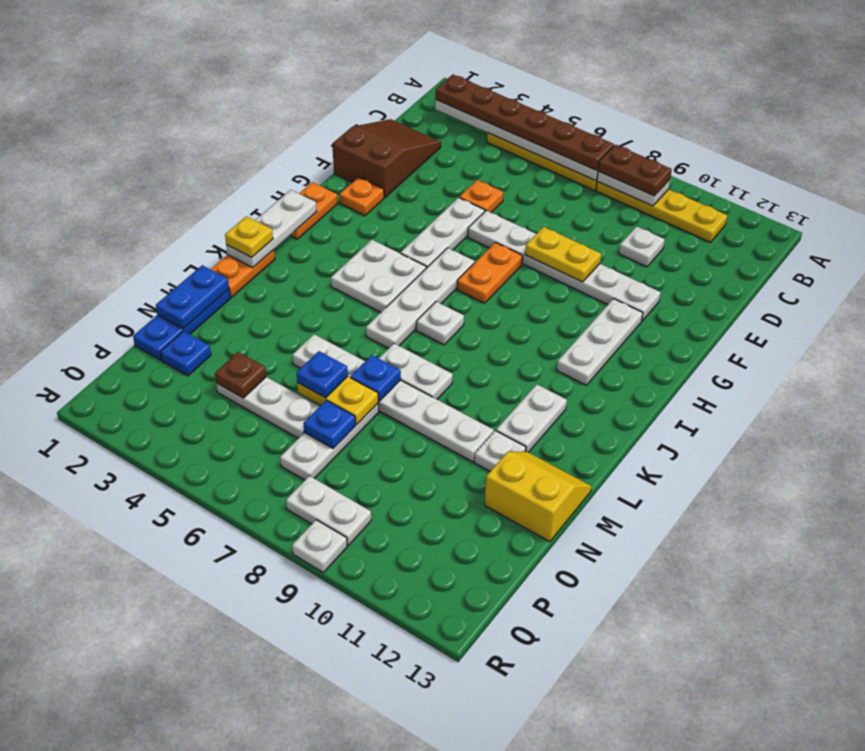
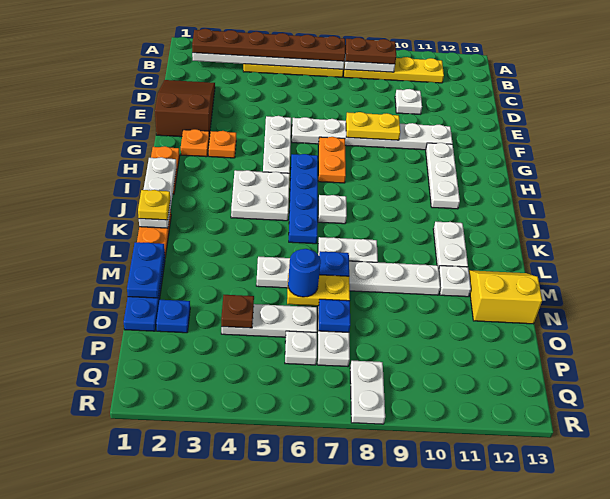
orange plate E5 level 1 -> orange plate G3 level 1
white plate H6:K6 level 1 -> blue plate H6:K6 level 1
blue plate N6 level 3 -> blue round brick N6 level 3
white plate Q8:Q9 level 1 -> white plate Q8:R8 level 1
white plate R9 level 1 -> white plate P6 level 1

